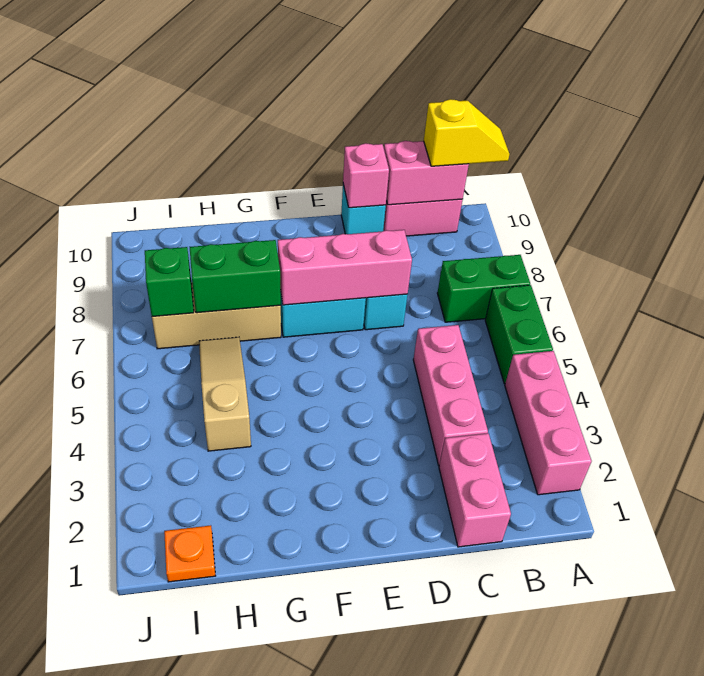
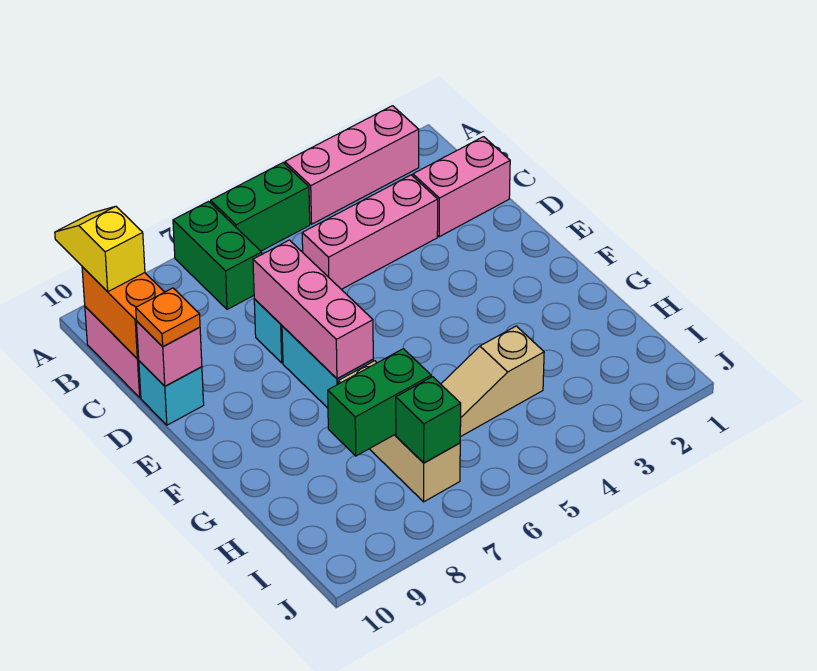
pink brick B10:C10 level 2 -> orange brick B10:C10 level 2
green brick G7:H7 level 2 -> green brick H7:H8 level 2
orange plate I1 level 1 -> orange plate D10 level 3

